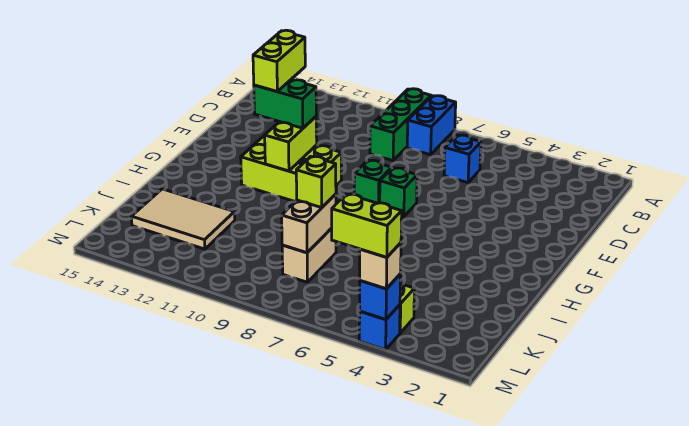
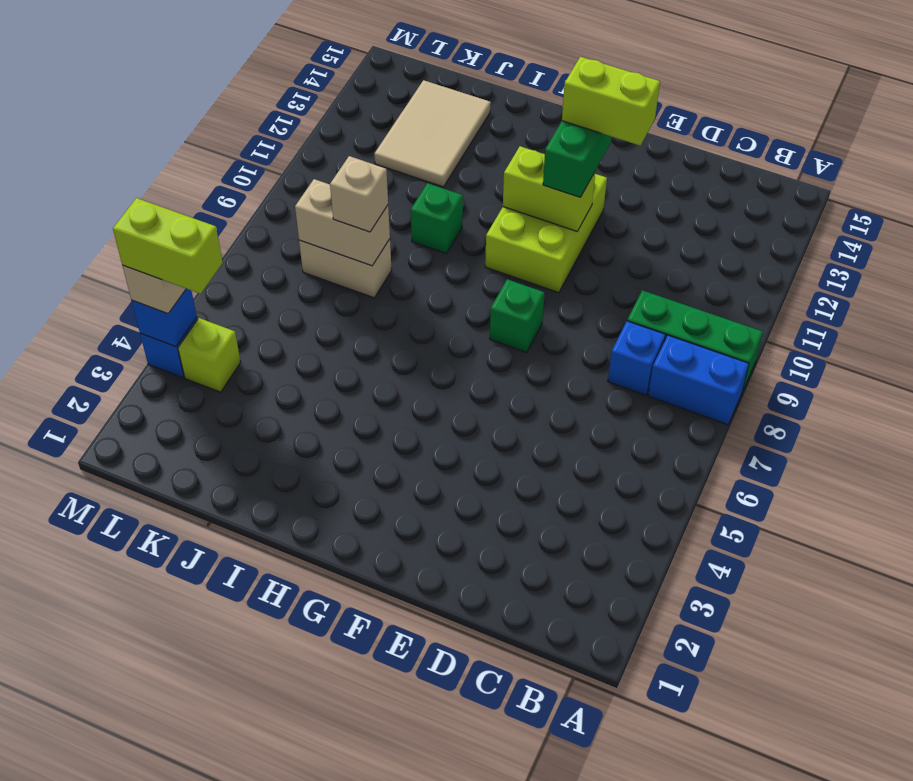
blue brick C6 level 1 -> blue brick C8 level 1
green brick F7 level 1 -> green brick I10 level 1
lime brick J8 level 3 -> tan brick J8 level 3
lime brick M4:M5 level 4 -> lime brick L4:M4 level 4

